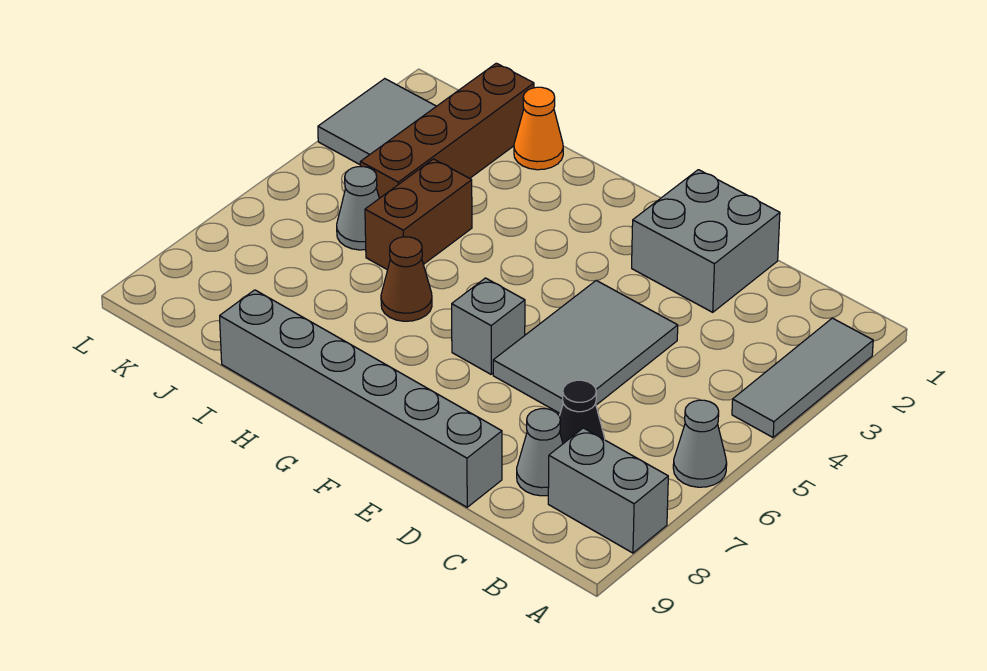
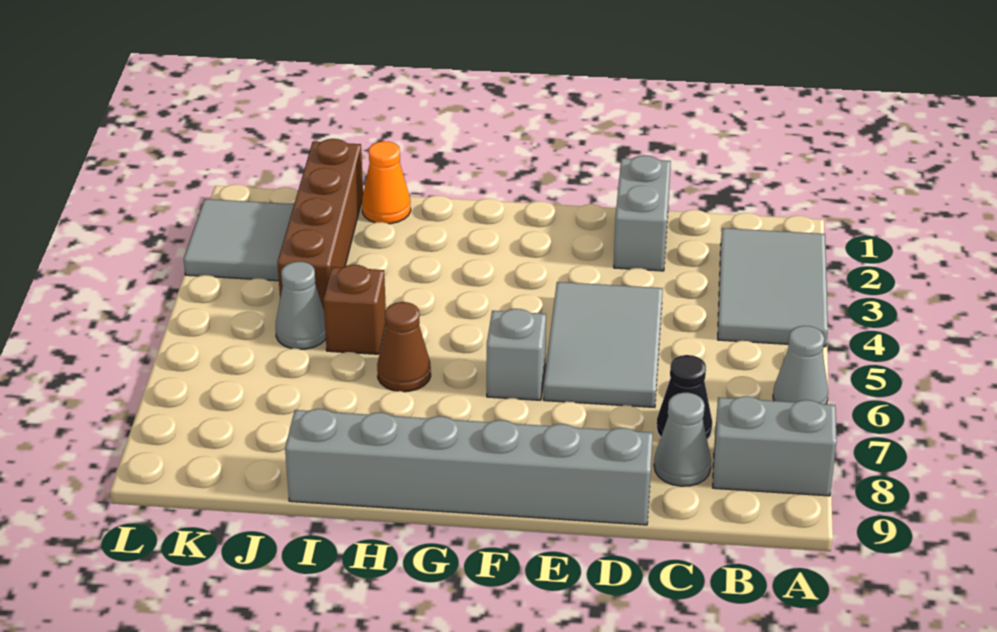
grey tile A2:A4 level 1 -> grey tile A2:B4 level 1
grey brick D1:E2 level 1 -> grey brick D1:D2 level 1
brown brick I4:I5 level 1 -> brown brick I5 level 1

